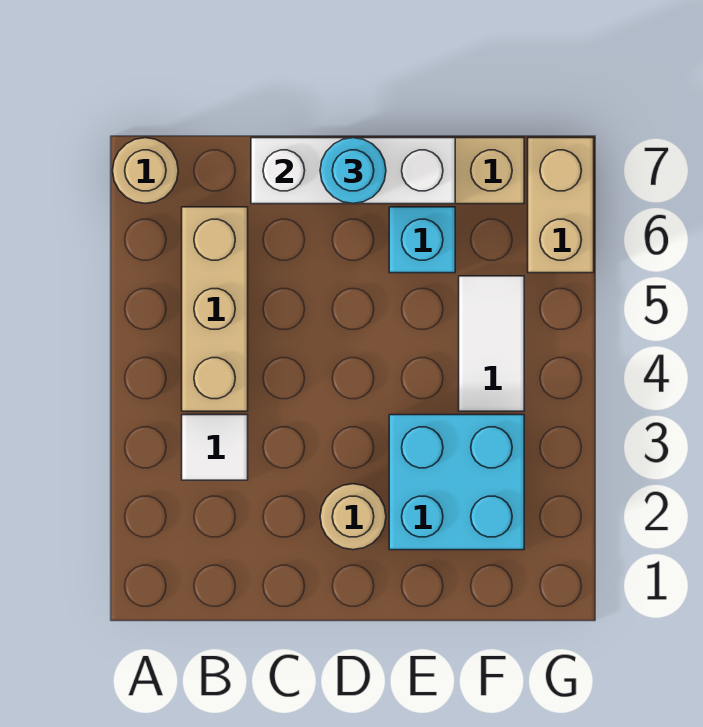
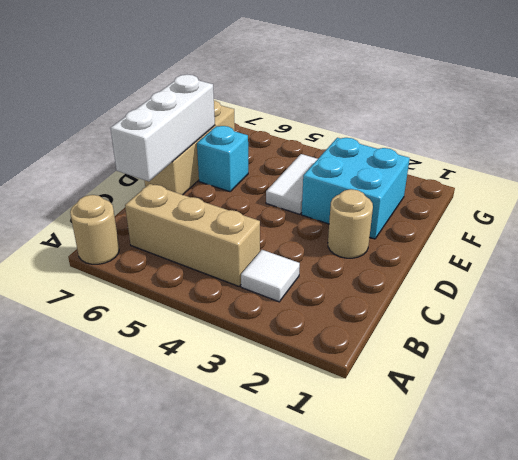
cyan round brick D7 level 3 -> none
white tile F4:F5 level 1 -> white tile E4:F4 level 1
tan brick G6:G7 level 1 -> none

